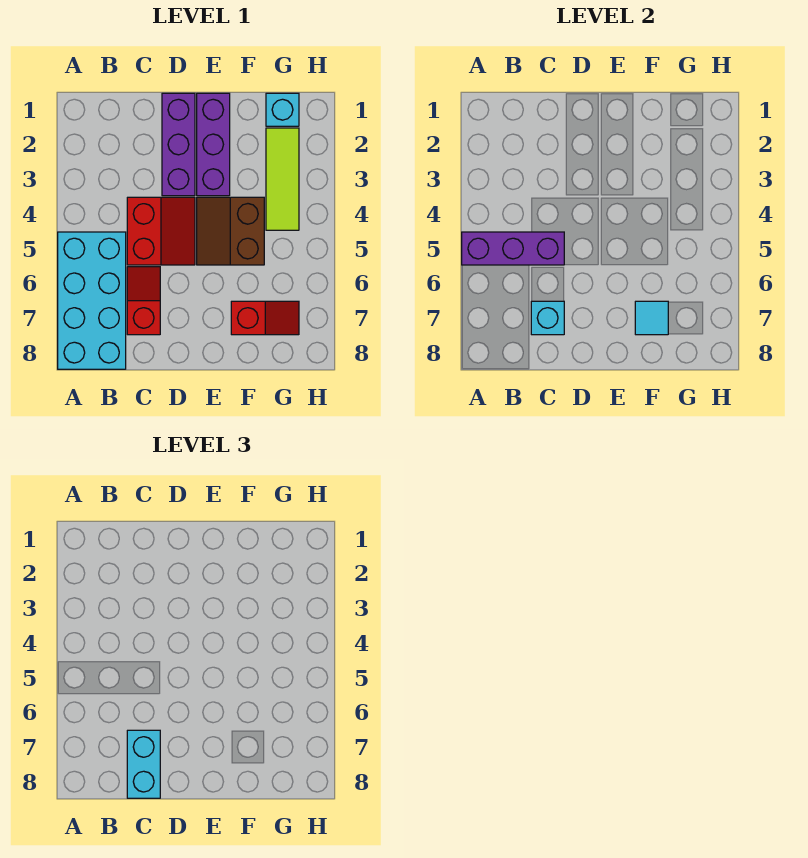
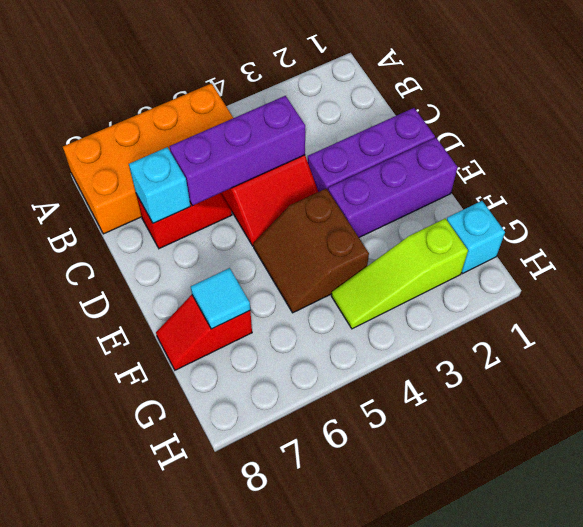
cyan brick A5:B8 level 1 -> orange brick A5:B8 level 1
purple brick A5:C5 level 2 -> purple brick C4:C6 level 2
cyan brick C7:C8 level 3 -> none
brown slope E4:F5 level 1 top F -> brown slope E4:F5 level 1 top 4
red slope F7:G7 level 1 top F -> red slope F7:F8 level 1 top 7
lime tile G2:G4 level 1 -> lime slope G2:G4 level 1 top 2

